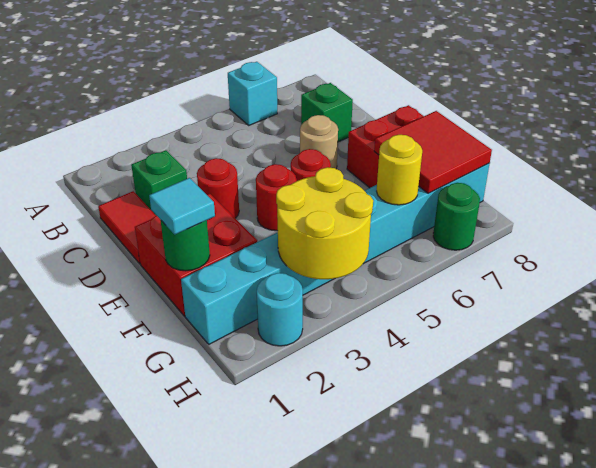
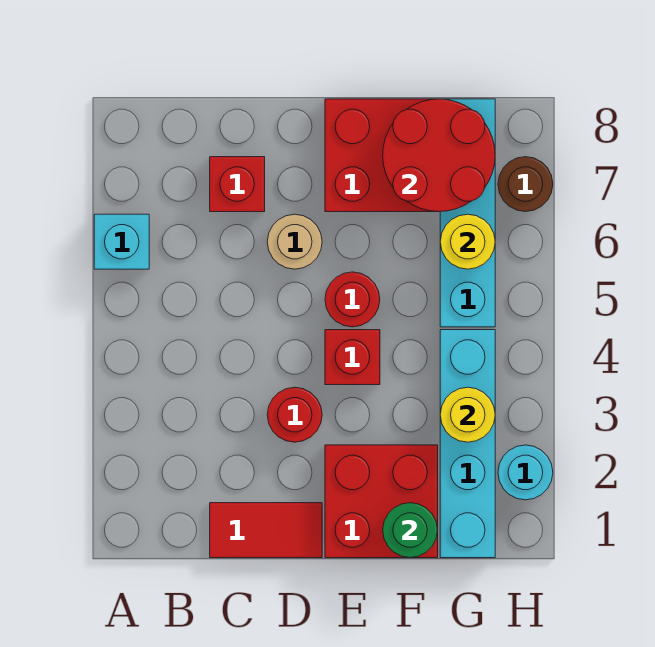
green brick C2 level 1 -> none
green brick C7 level 1 -> red brick C7 level 1
red round brick E4 level 1 -> red brick E4 level 1
cyan tile F1 level 3 -> none
red tile F7:G8 level 2 -> red round brick F7:G8 level 2
yellow round brick G3:H4 level 2 -> yellow round brick G3 level 2
green round brick H7 level 1 -> brown round brick H7 level 1

